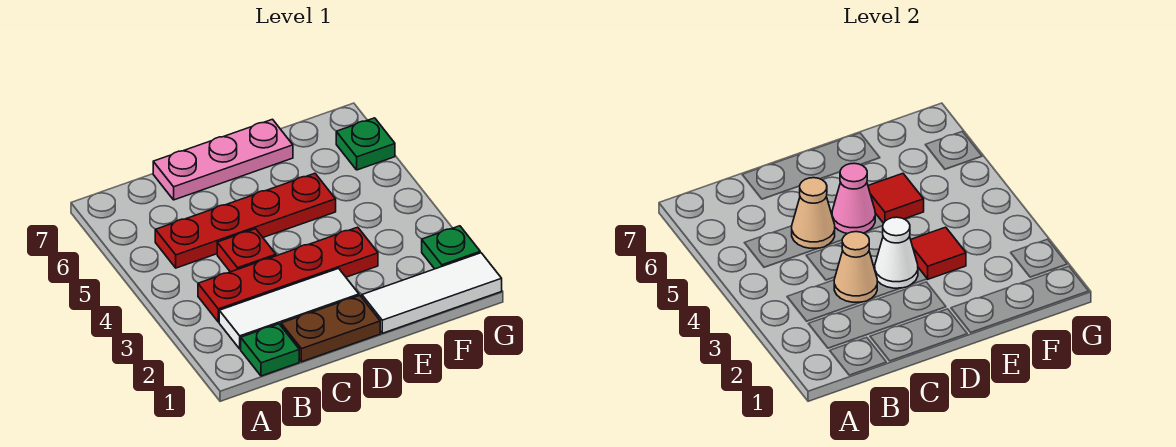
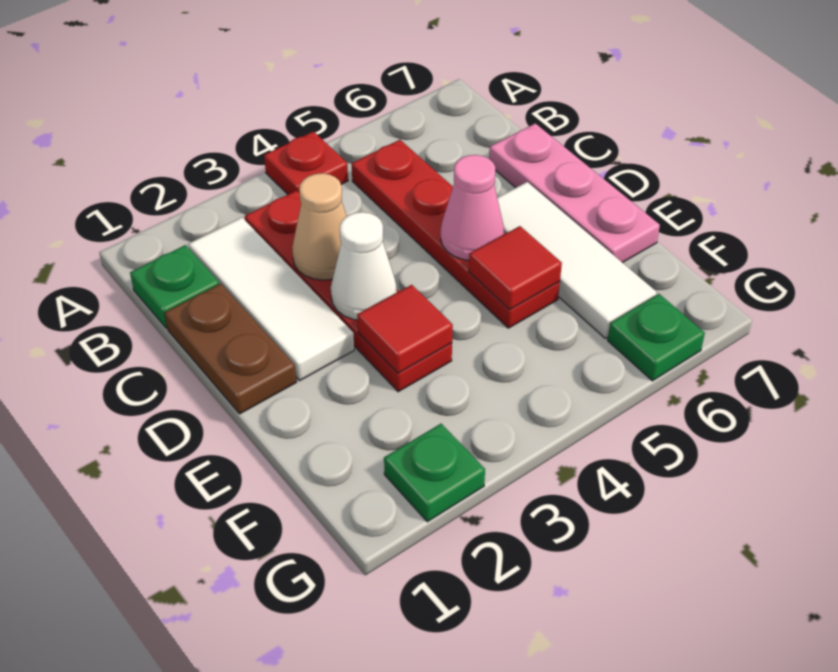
red plate C4 level 1 -> red plate A4 level 1
tan cone C5 level 2 -> none
white tile E1:G1 level 1 -> white tile D6:F6 level 1

